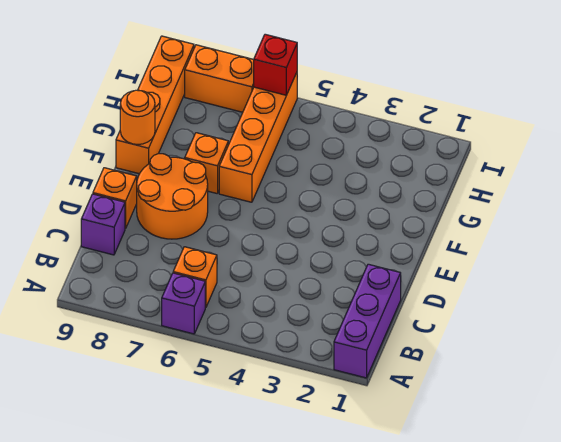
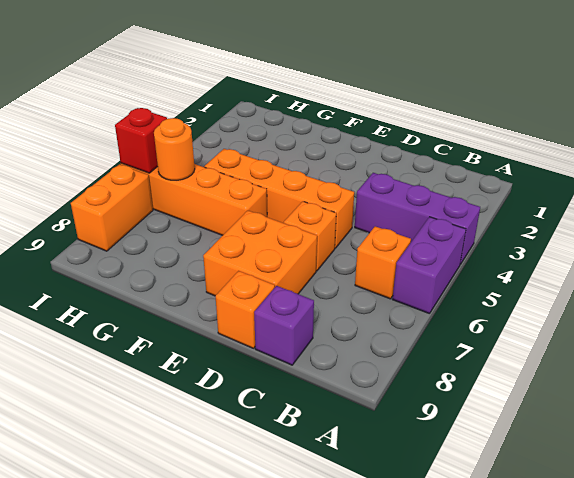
purple brick A1:C1 level 1 -> purple brick A4:C4 level 1
purple brick A6 level 1 -> purple brick A5:A6 level 1
orange round brick D7:E8 level 1 -> orange brick D7:E8 level 1
orange brick F7 level 1 -> orange brick D6 level 1
orange brick F9:I9 level 1 -> orange brick D5:G5 level 1
orange round brick F9 level 2 -> orange round brick H6 level 2

